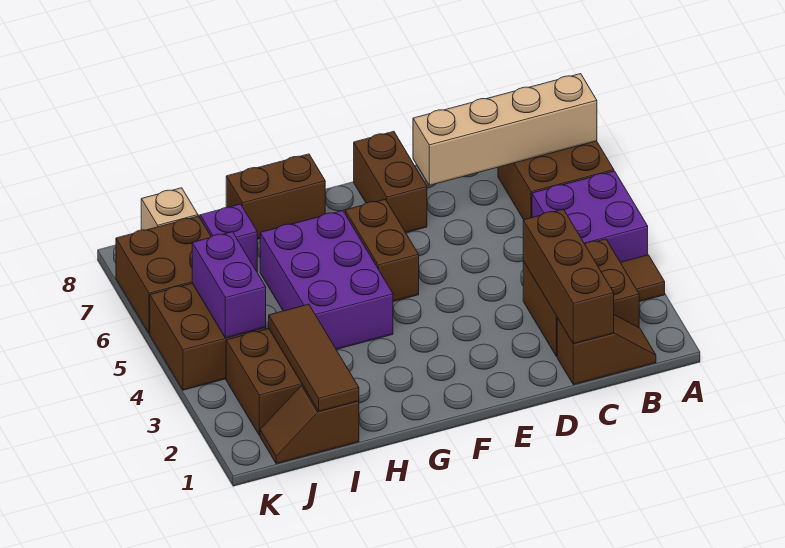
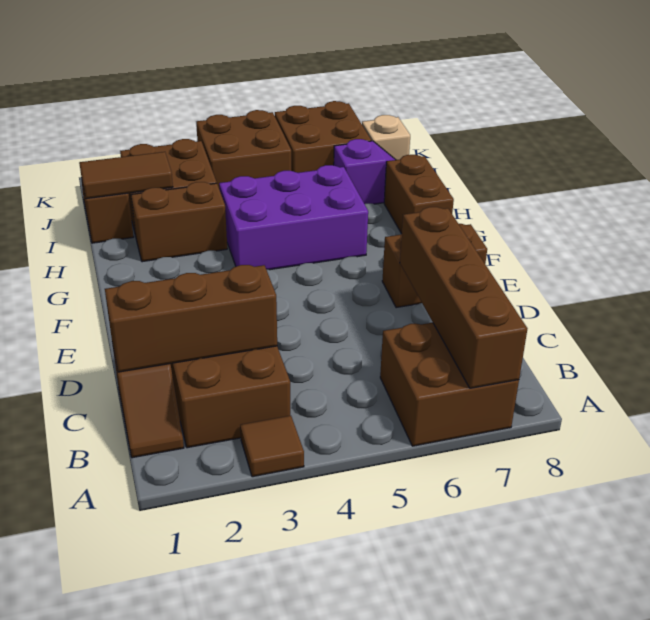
purple brick A4:B5 level 1 -> none
tan brick A7:D7 level 2 -> brown brick A7:D7 level 2
brown brick F5:F6 level 1 -> brown brick H2:H3 level 1
brown tile I1:I3 level 2 -> brown tile I1:I2 level 2
purple brick J4:J5 level 2 -> none

